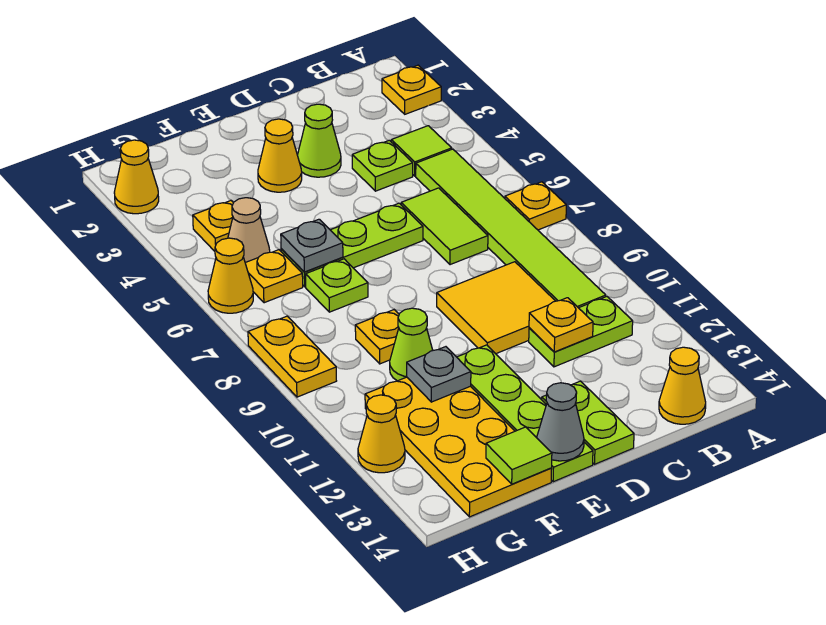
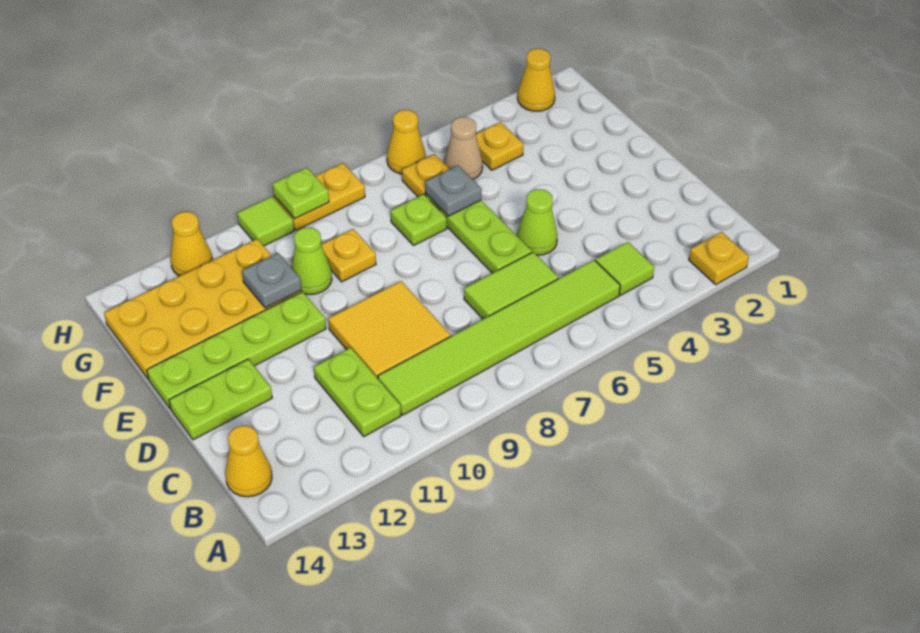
yellow plate A7 level 1 -> none
lime plate C4 level 1 -> lime plate H9 level 2
yellow plate C11 level 2 -> none
lime cone D3 level 1 -> lime cone D5 level 1
yellow cone E3 level 1 -> none
grey cone E14 level 2 -> none
lime tile F14 level 2 -> lime tile H10 level 1

